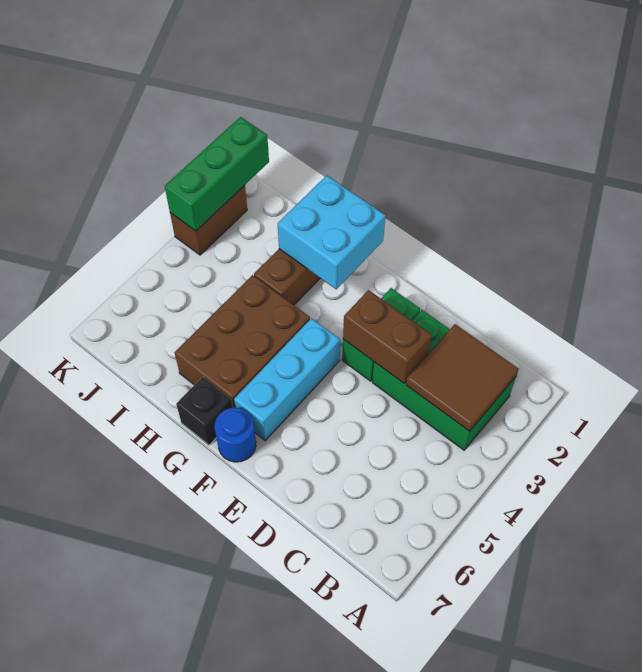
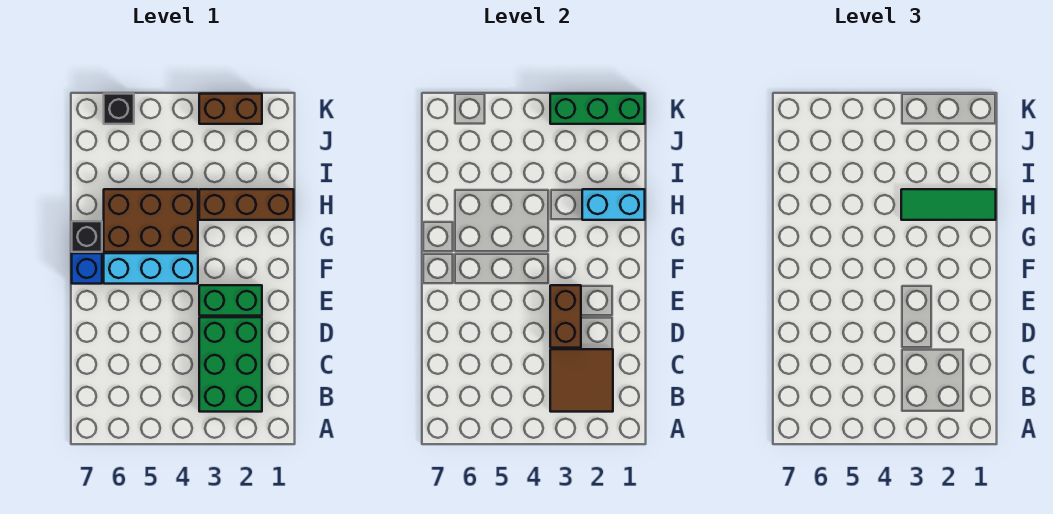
blue round brick F7 level 1 -> blue brick F7 level 1
cyan brick G1:H2 level 2 -> cyan brick H1:H2 level 2
none -> green tile H1:H3 level 3
none -> black brick K6 level 1

